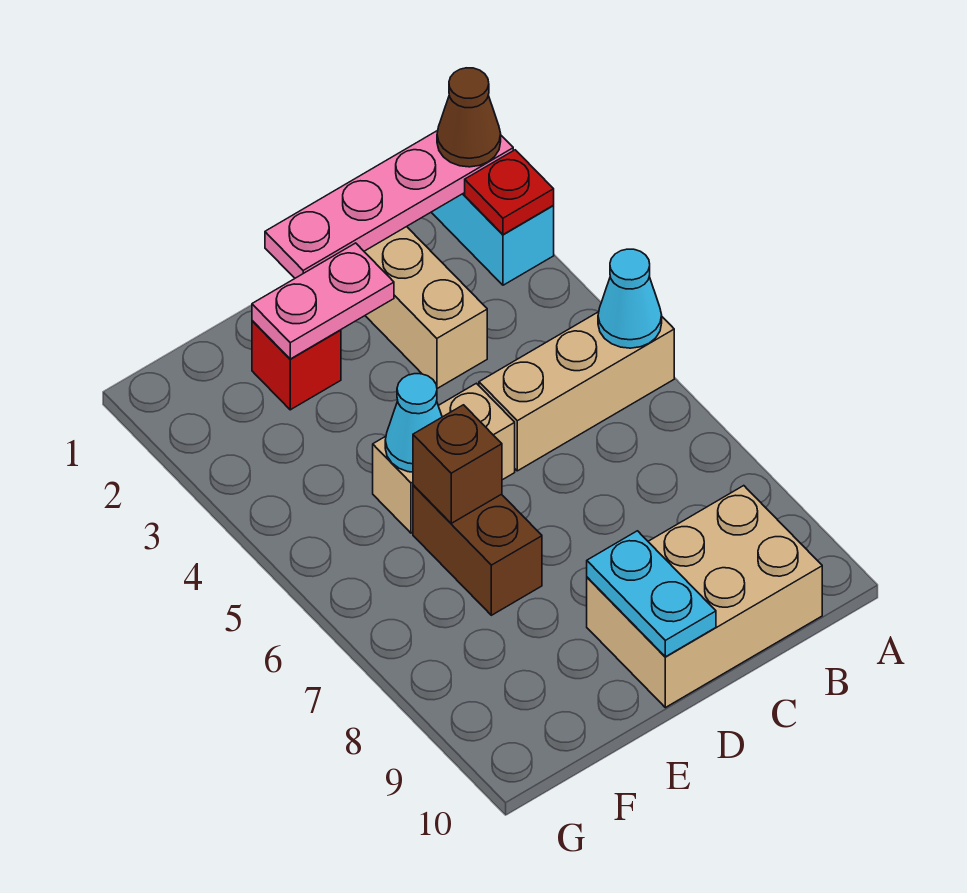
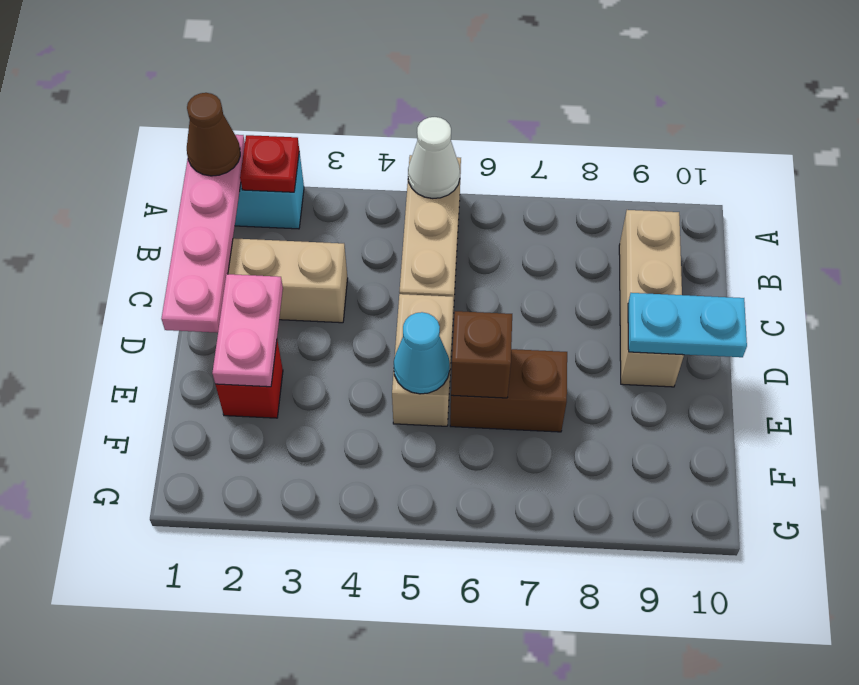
cyan cone A5 level 2 -> white cone A5 level 2
tan brick B9:D10 level 1 -> tan brick B9:D9 level 1

